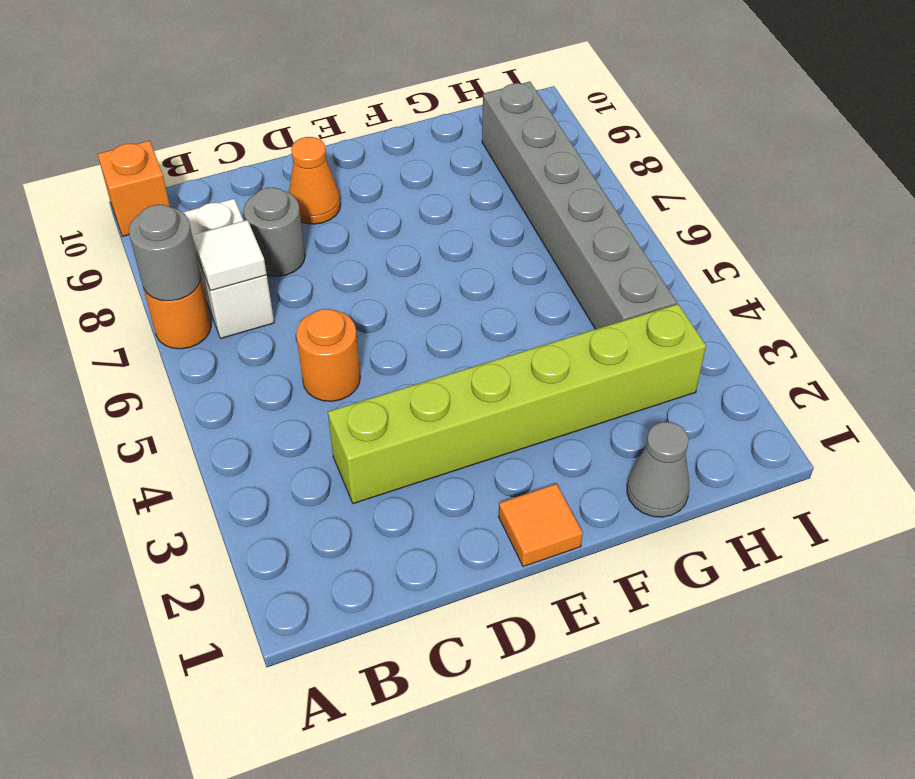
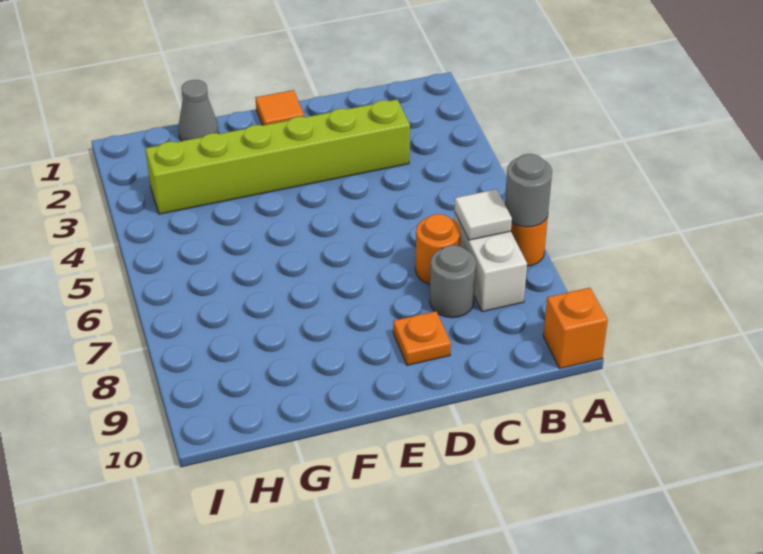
orange round brick C5 level 1 -> orange round brick C7 level 1
orange cone D9 level 1 -> orange plate D9 level 1
grey brick H4:H9 level 1 -> none

